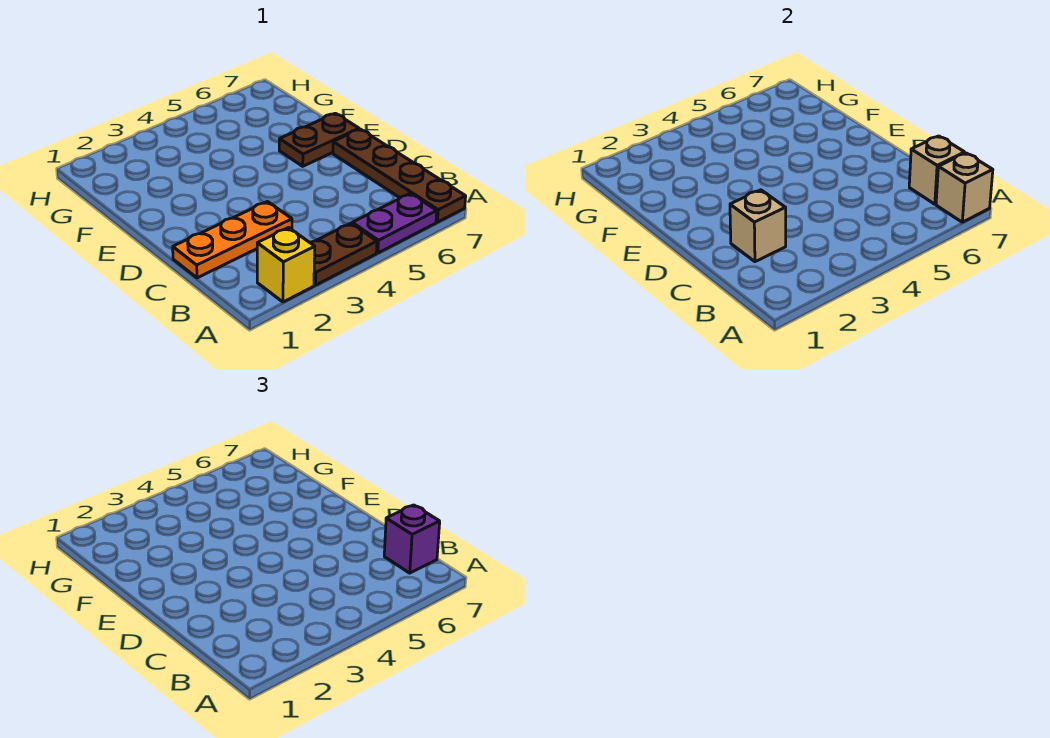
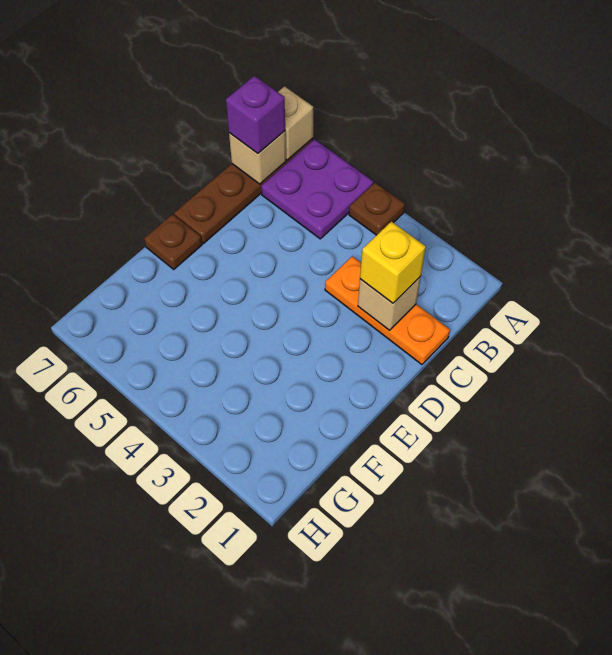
yellow brick A2 level 1 -> yellow brick C2 level 3
brown plate A3:A4 level 1 -> brown plate A4 level 1
purple plate A5:A6 level 1 -> purple plate A5:B6 level 1
brown plate E6:E7 level 1 -> brown plate E7 level 1

